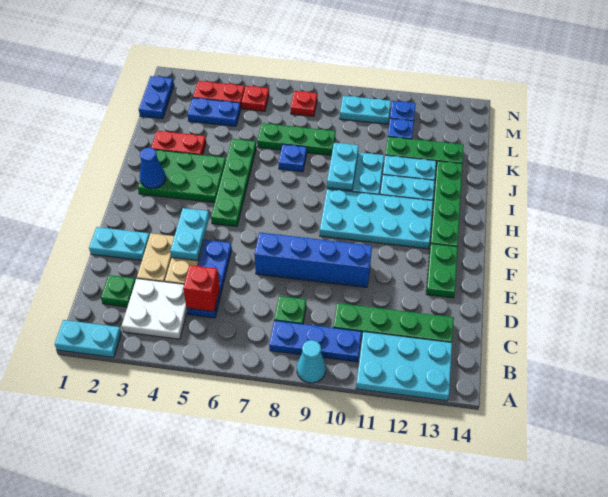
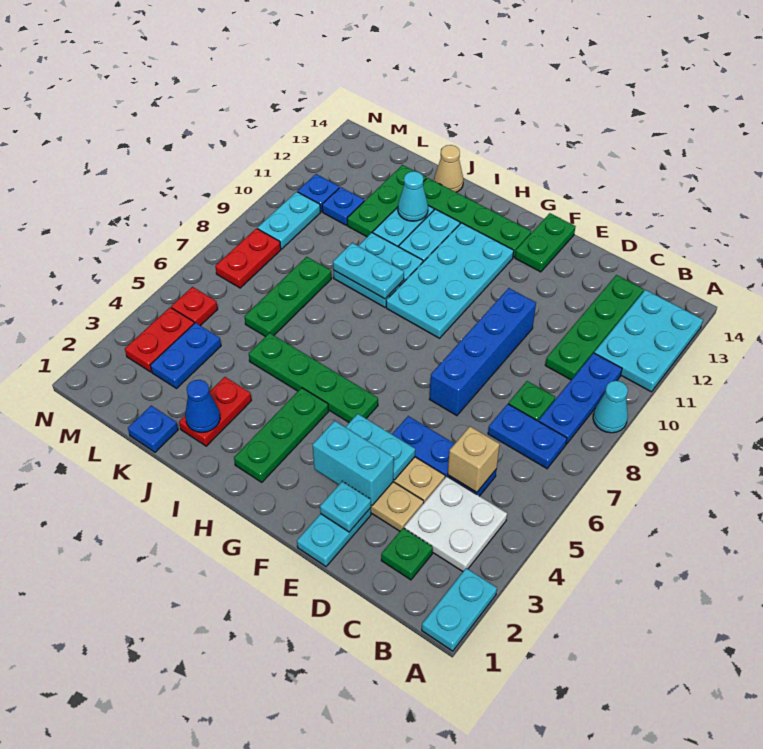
red brick C5 level 2 -> tan brick C5 level 2
none -> cyan plate E2 level 2
none -> cyan brick E3:F3 level 2
green plate E13:F13 level 1 -> green plate F13:F14 level 1
green plate H2:I4 level 1 -> green plate H2:H4 level 1
blue cone H2 level 2 -> blue cone J2 level 2
blue plate J7 level 1 -> blue plate K1 level 1
none -> cyan cone J12 level 2
none -> tan cone J14 level 1
blue plate L1:M1 level 1 -> blue plate B7:C7 level 1
red plate M7 level 1 -> red plate M7:M8 level 1

